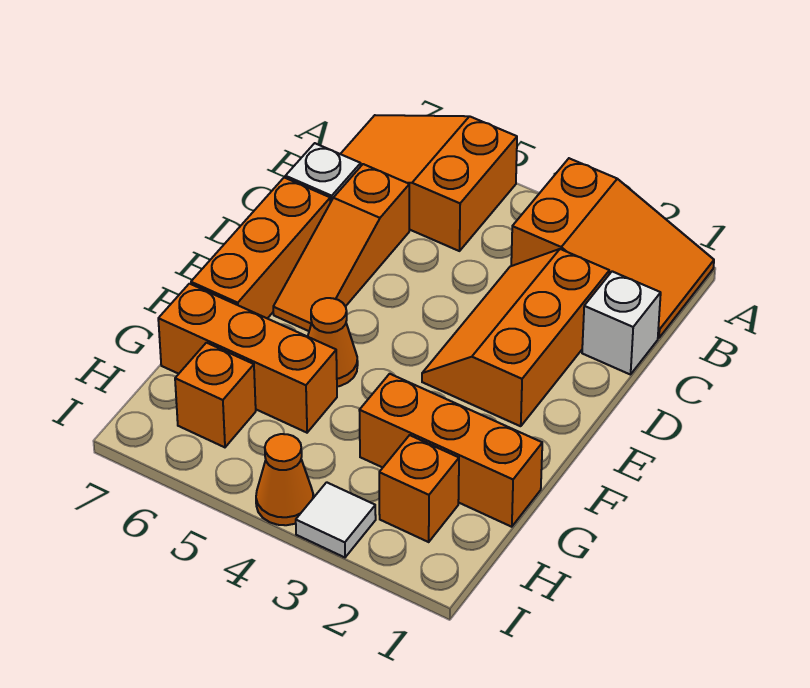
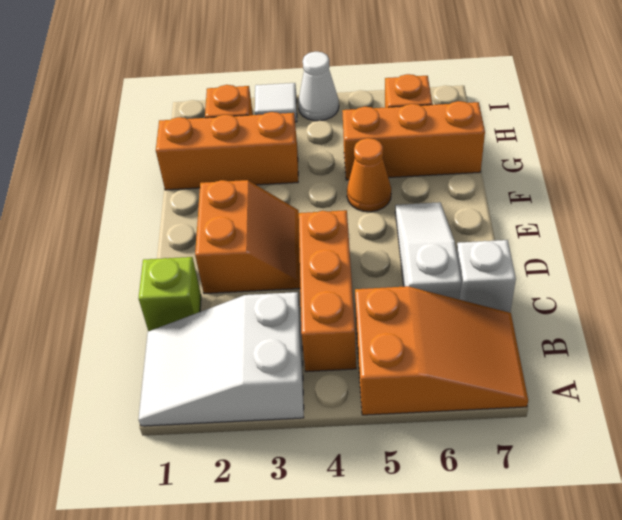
orange slope A1:B3 level 1 top 3 -> white slope A1:B3 level 1 top 3
white brick C1 level 1 -> lime brick C1 level 1
orange slope C2:E3 level 1 top 2 -> orange slope D2:E3 level 1 top 2
orange slope C6:E6 level 1 top C -> white slope C6:E6 level 1 top C
orange brick D7:F7 level 1 -> orange brick B4:D4 level 1
orange cone I4 level 1 -> white cone I4 level 1

